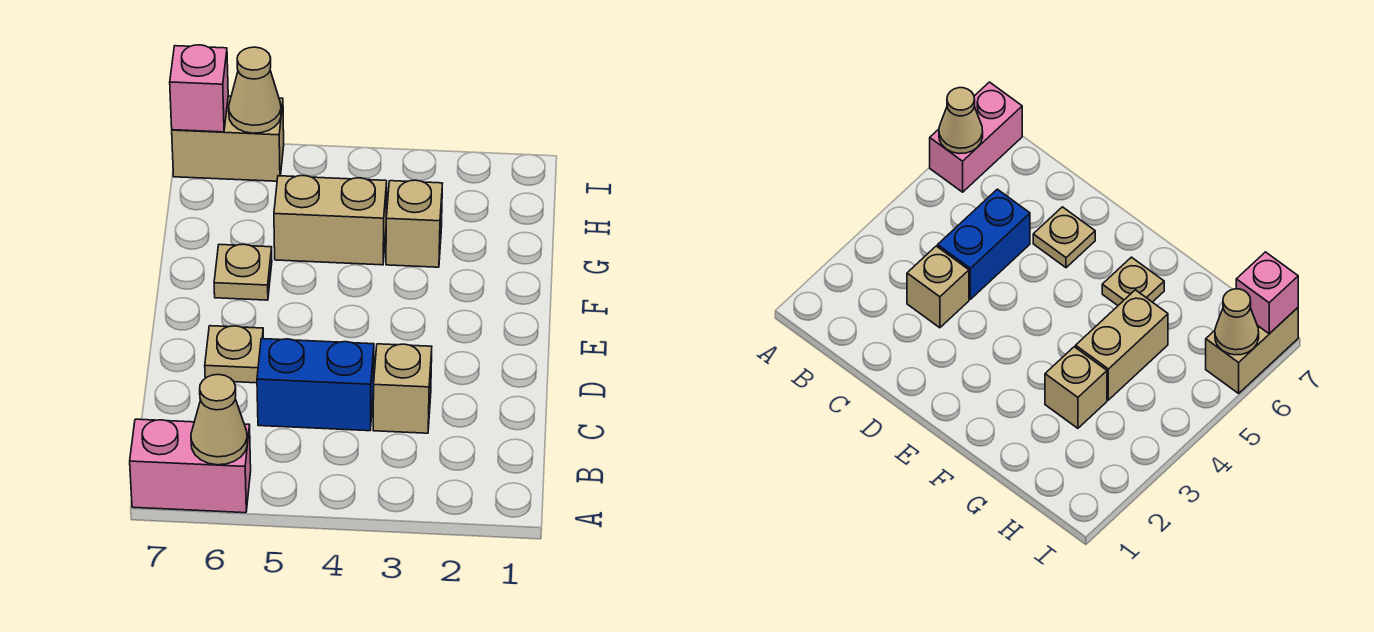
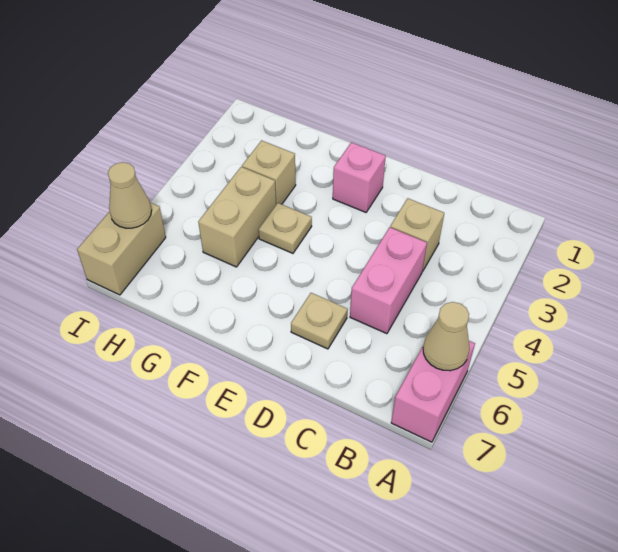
blue brick C4:C5 level 1 -> pink brick C4:C5 level 1
tan plate F6 level 1 -> tan plate F4 level 1
pink brick I7 level 2 -> pink brick E2 level 1

